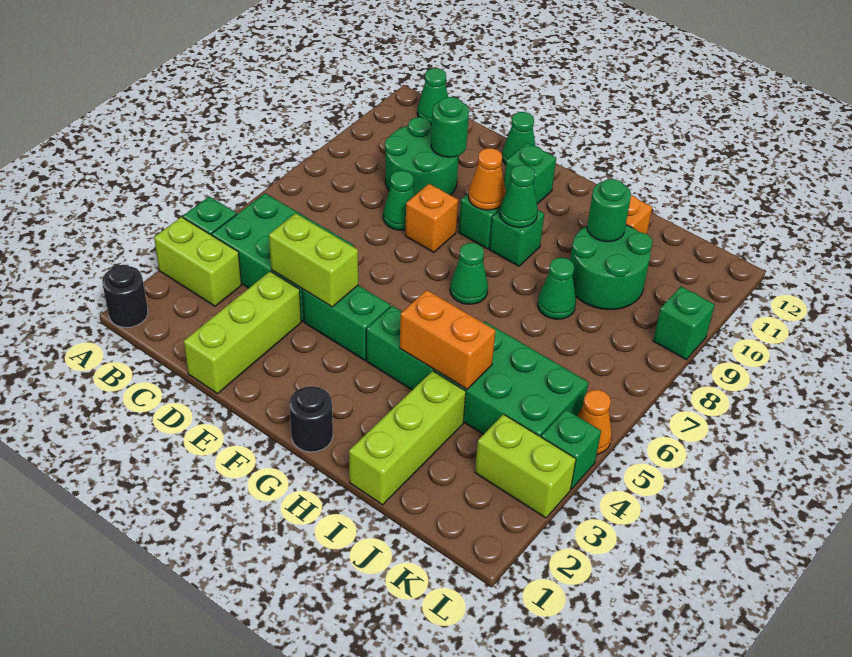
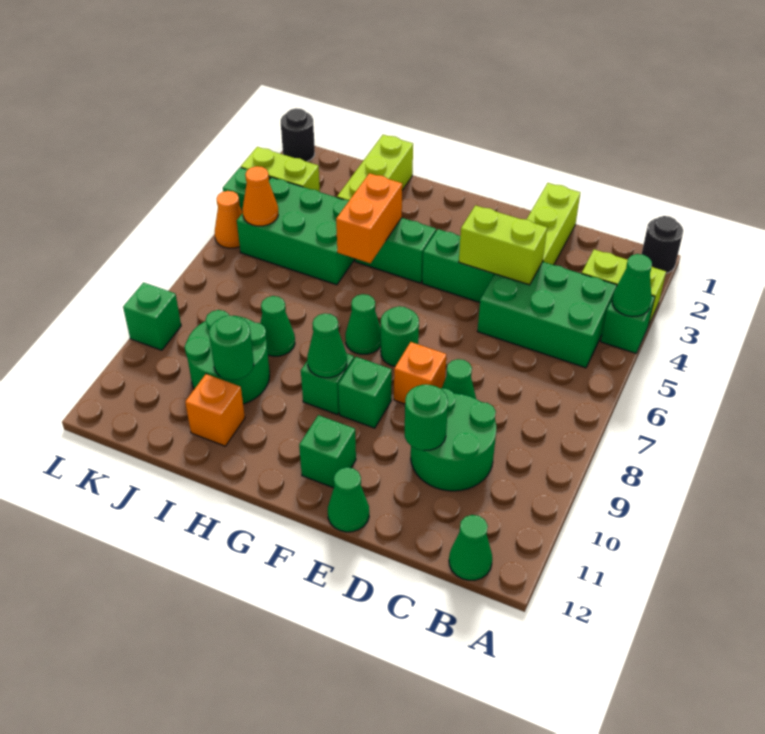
none -> green cone A4 level 2
none -> green round brick F7 level 1
orange cone F9 level 2 -> orange cone K5 level 2
black round brick G1 level 1 -> black round brick L1 level 1
orange brick H4:I4 level 2 -> orange brick H4:H5 level 2

